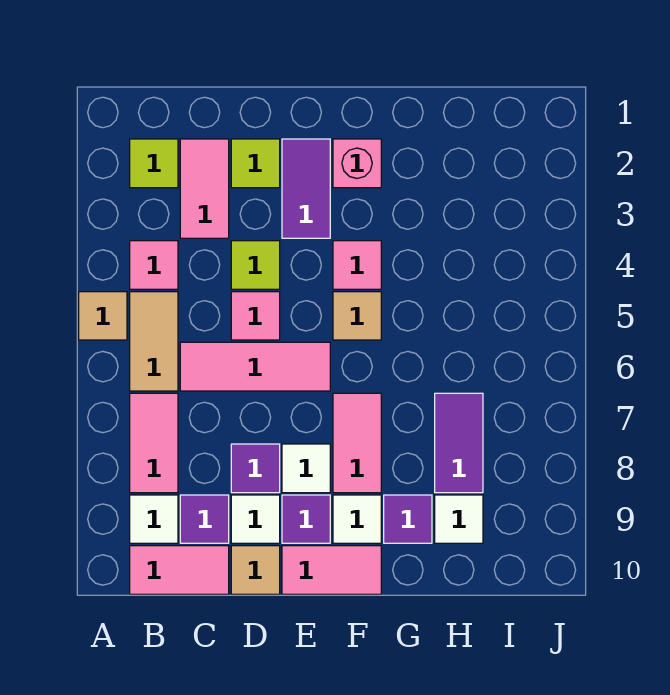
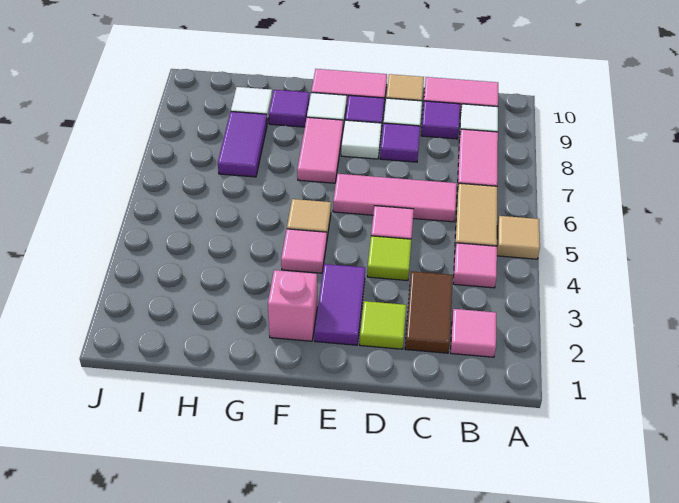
lime tile B2 level 1 -> pink tile B2 level 1
pink tile C2:C3 level 1 -> brown tile C2:C3 level 1

